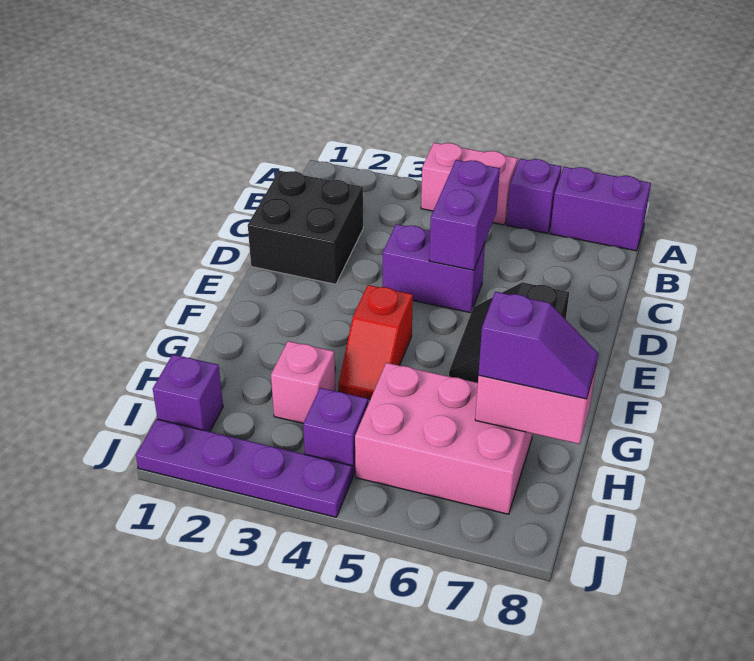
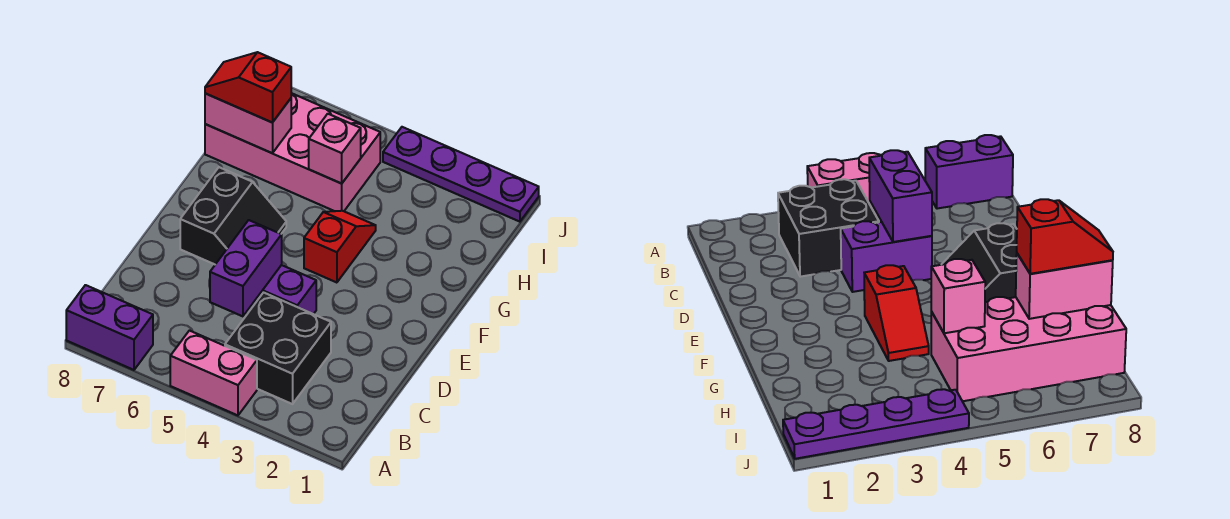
purple brick A6 level 1 -> none
black brick C1:D2 level 1 -> black brick B3:C4 level 1
pink brick H3 level 1 -> pink brick H5 level 2
pink brick H5:I7 level 1 -> pink brick H5:I8 level 1
purple slope H7:H8 level 3 top 7 -> red slope H7:H8 level 3 top 7
purple brick I1 level 1 -> none
purple brick I4 level 1 -> none

